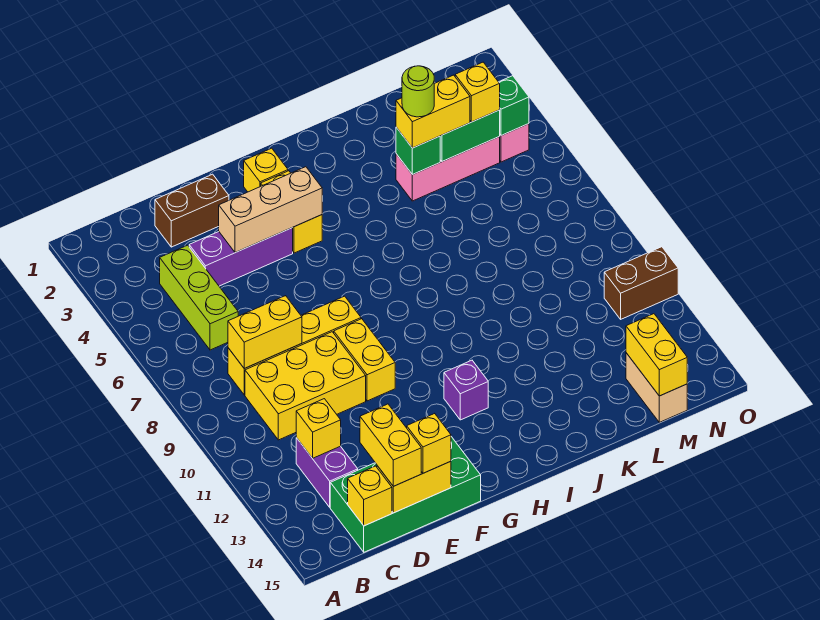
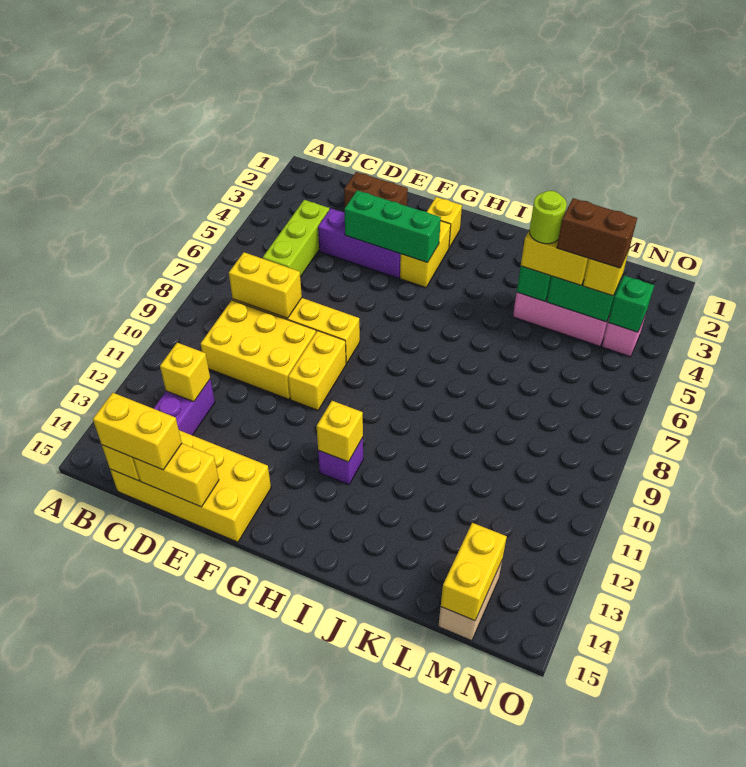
green brick C14:F15 level 1 -> yellow brick C14:F15 level 1
yellow brick D14:D15 level 3 -> yellow brick C15:D15 level 3
tan brick E4:G4 level 2 -> green brick E4:G4 level 2
yellow brick E15 level 3 -> yellow brick H12 level 2
brown brick N11:O11 level 1 -> brown brick L4:M4 level 4

